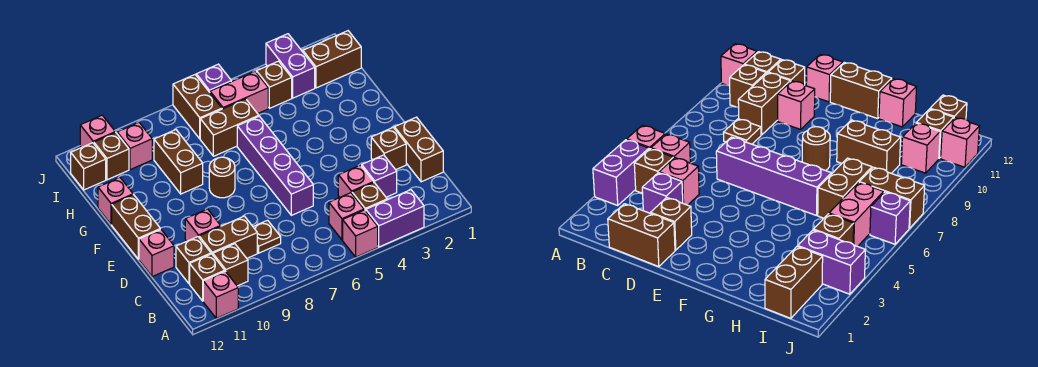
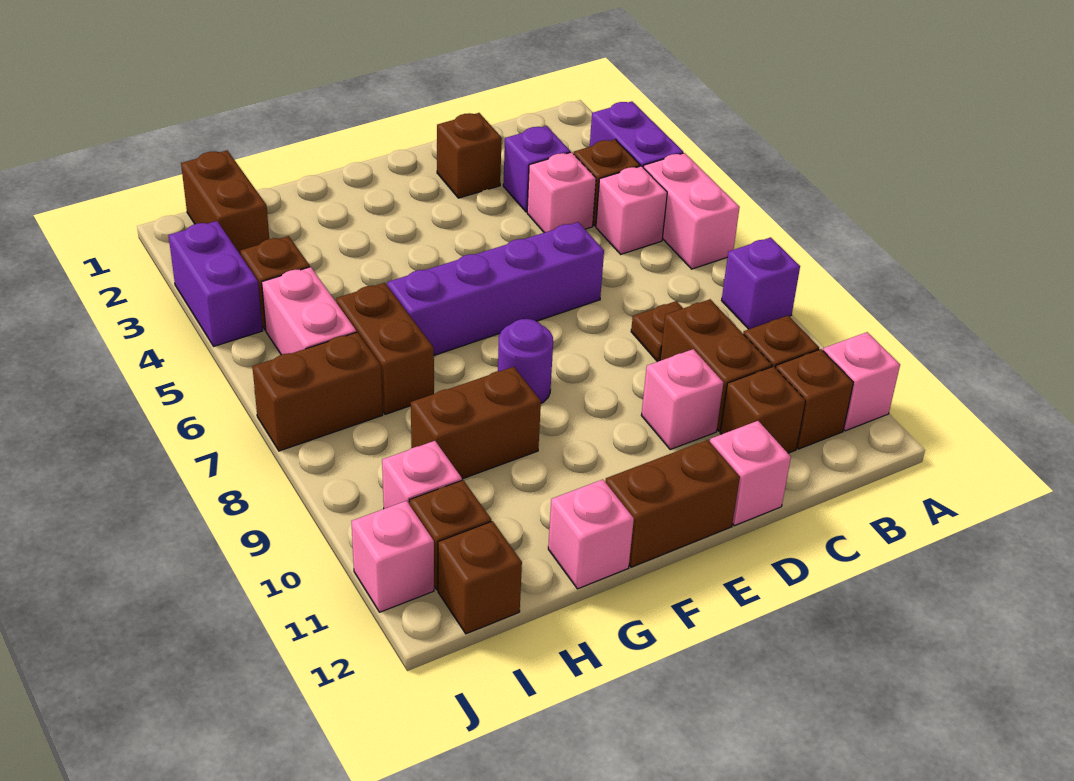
pink brick A5 level 1 -> pink brick A5:A6 level 1
brown brick C1:D1 level 1 -> none
brown round brick F8 level 1 -> purple round brick F8 level 1
purple brick I3:J3 level 1 -> purple brick J3:J4 level 1
purple brick J6 level 1 -> purple brick A8 level 1

